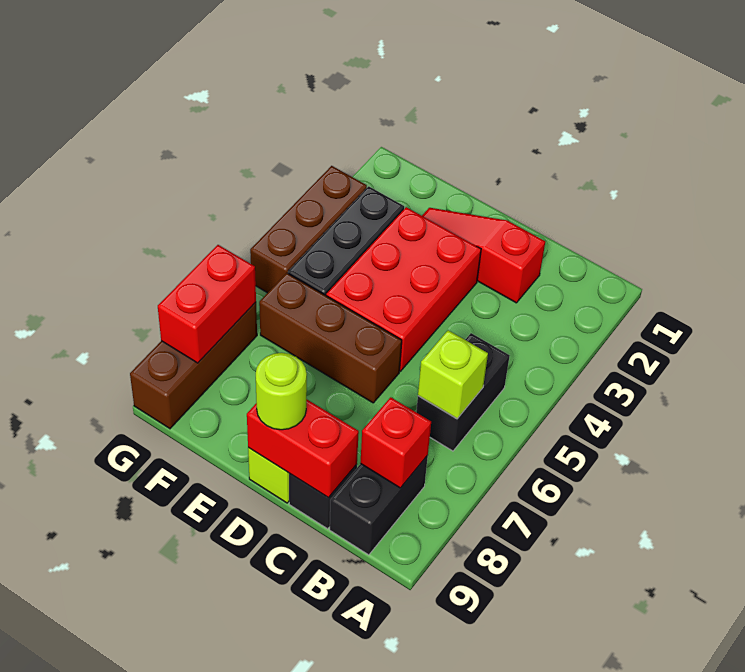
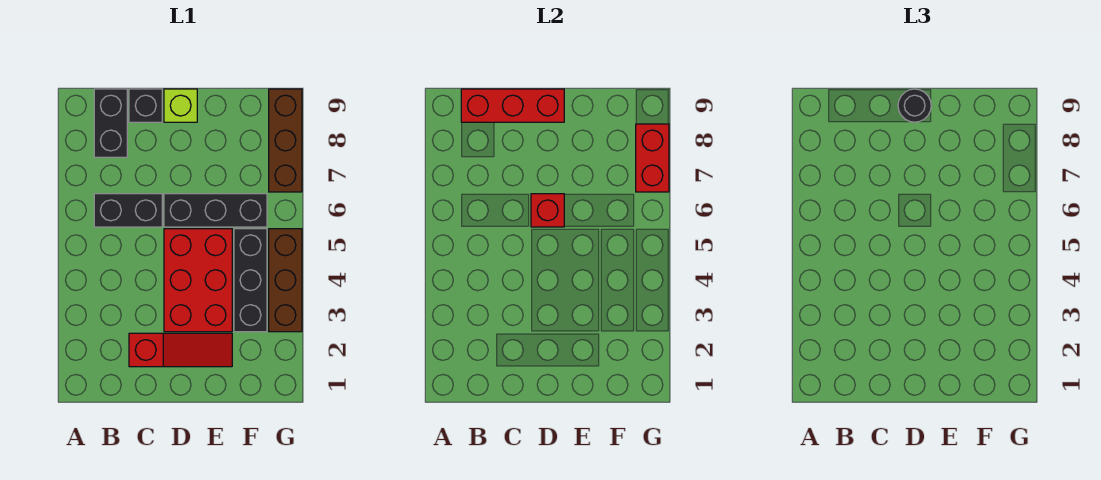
black brick B5:B6 level 1 -> black brick B6:C6 level 1
lime brick B6 level 2 -> none
red brick B8 level 2 -> red brick D6 level 2
red brick C9:D9 level 2 -> red brick B9:D9 level 2
brown brick D6:F6 level 1 -> black brick D6:F6 level 1
lime round brick D9 level 3 -> black round brick D9 level 3

